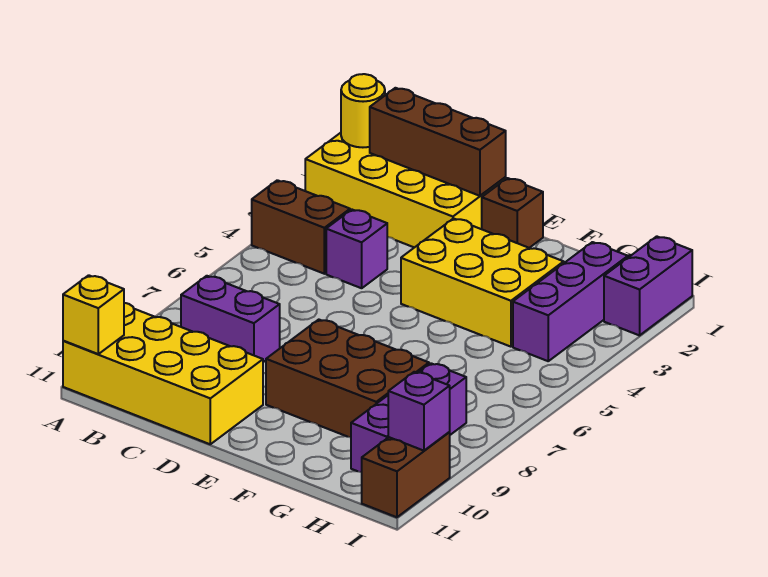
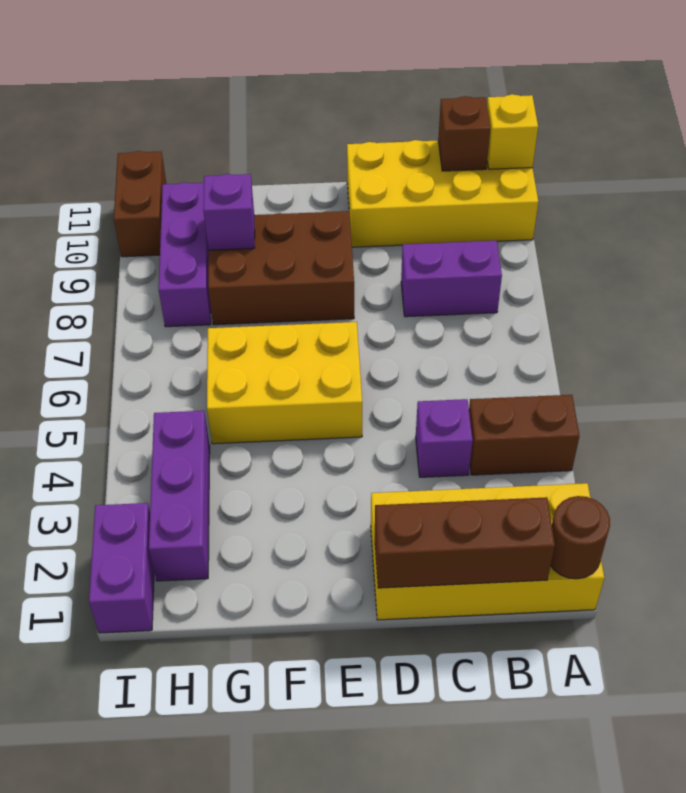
yellow round brick A1 level 2 -> brown round brick A1 level 2
brown brick E1 level 1 -> brown brick B11 level 2
yellow brick E3:G4 level 1 -> yellow brick E5:G6 level 1
purple brick I10 level 2 -> purple brick G9 level 2

